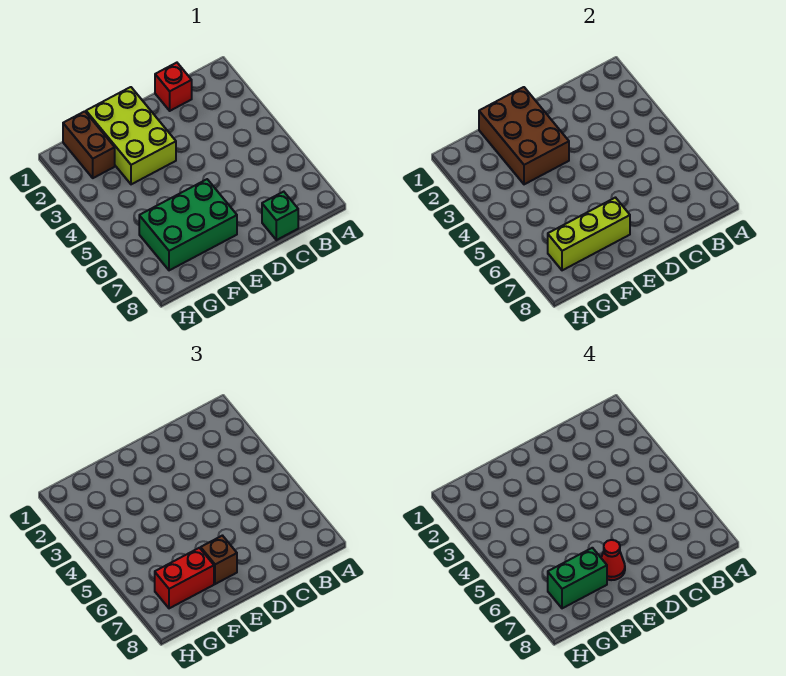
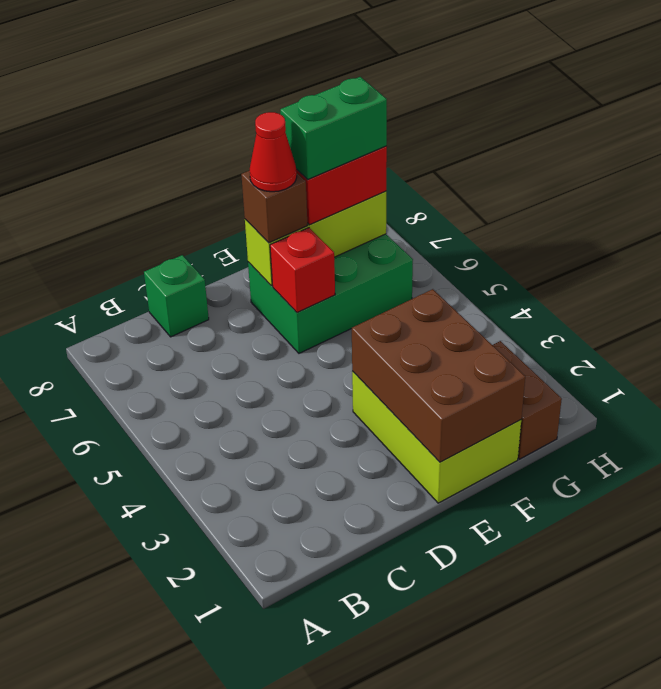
red brick C1 level 1 -> red brick E6 level 2

